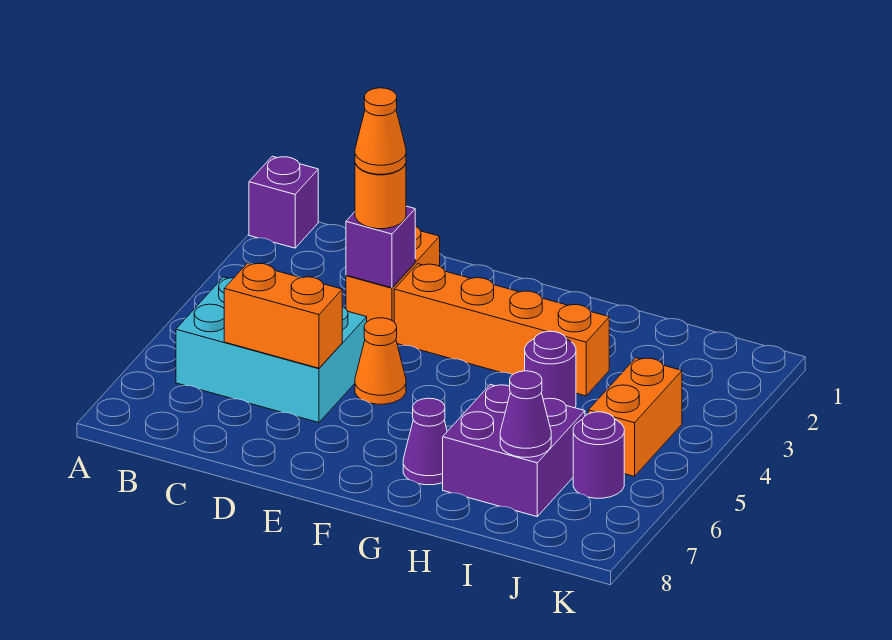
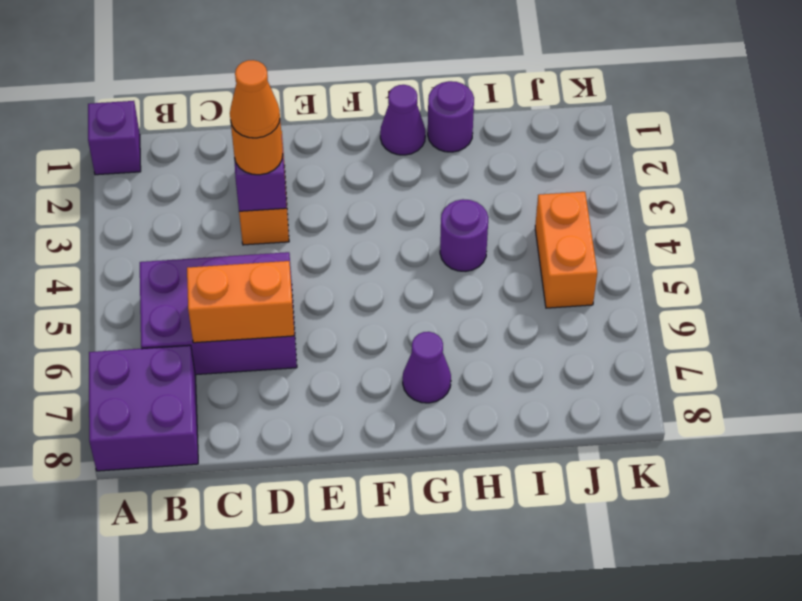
cyan brick B5:D6 level 1 -> purple brick B5:D6 level 1
orange brick E3:H3 level 1 -> none
orange cone E5 level 1 -> none
purple brick H6:I7 level 1 -> purple brick A7:B8 level 1
purple cone I7 level 2 -> purple cone G1 level 1
purple round brick J6 level 1 -> purple round brick H1 level 1

